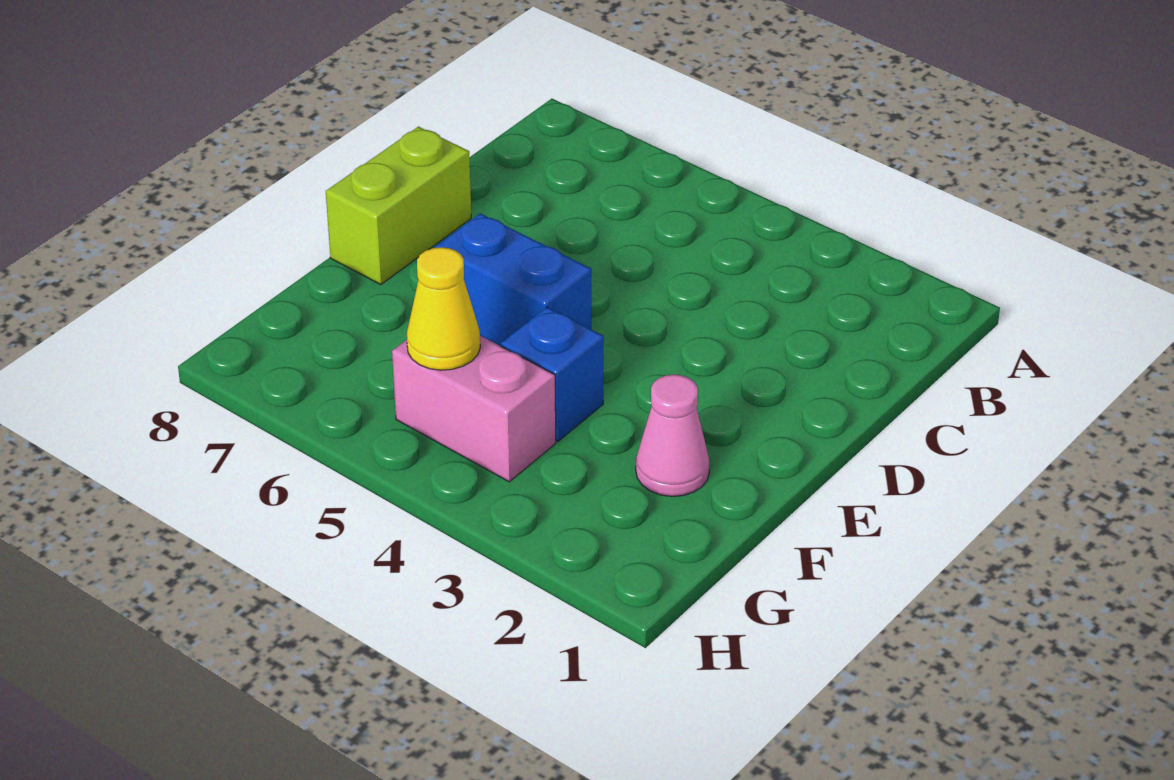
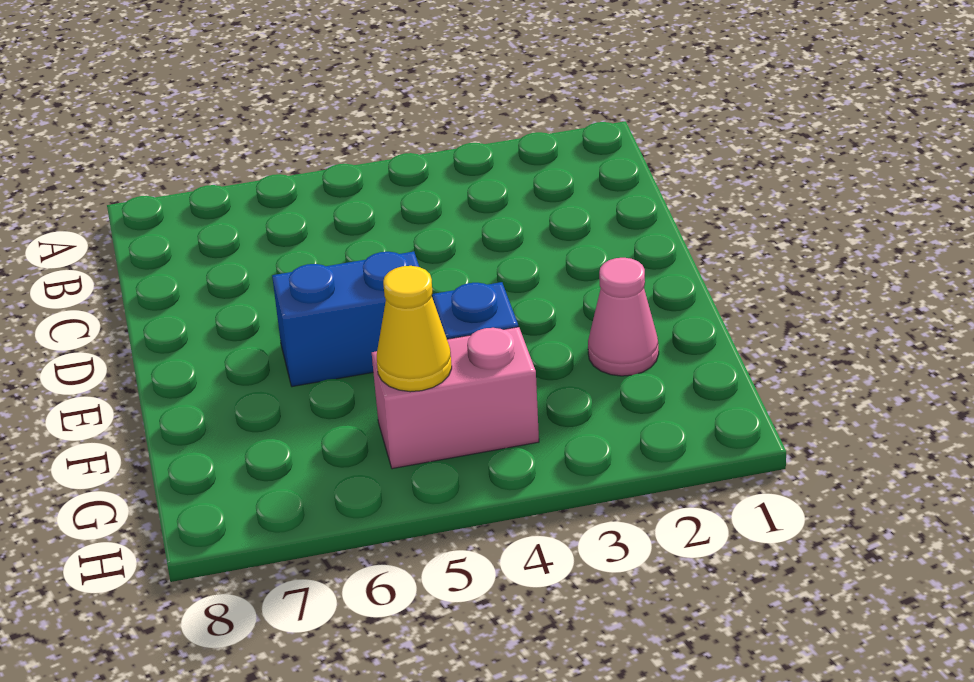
lime brick D8:E8 level 1 -> none

